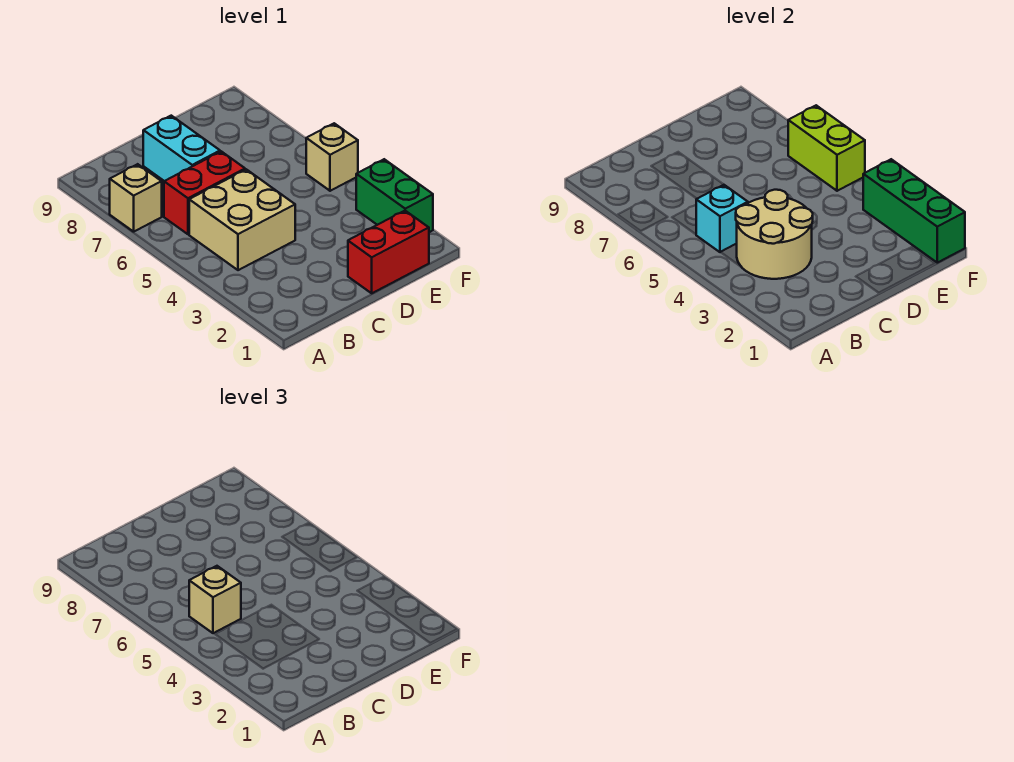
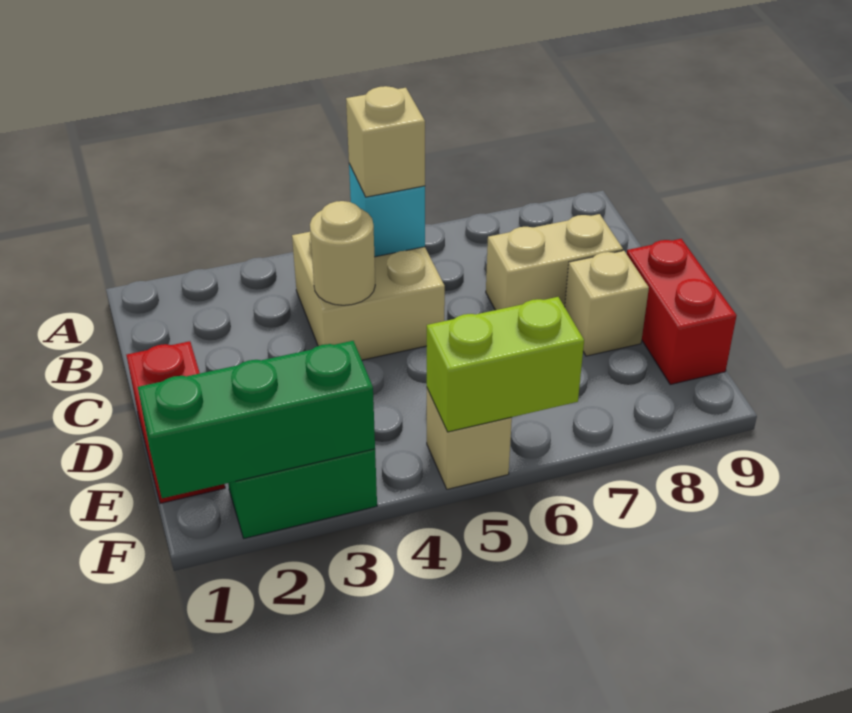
tan brick A7 level 1 -> tan brick D8 level 1
tan round brick B3:C4 level 2 -> tan round brick C4 level 2
red brick B6:C6 level 1 -> red brick D9:E9 level 1
cyan brick C7:C8 level 1 -> tan brick C7:C8 level 1

